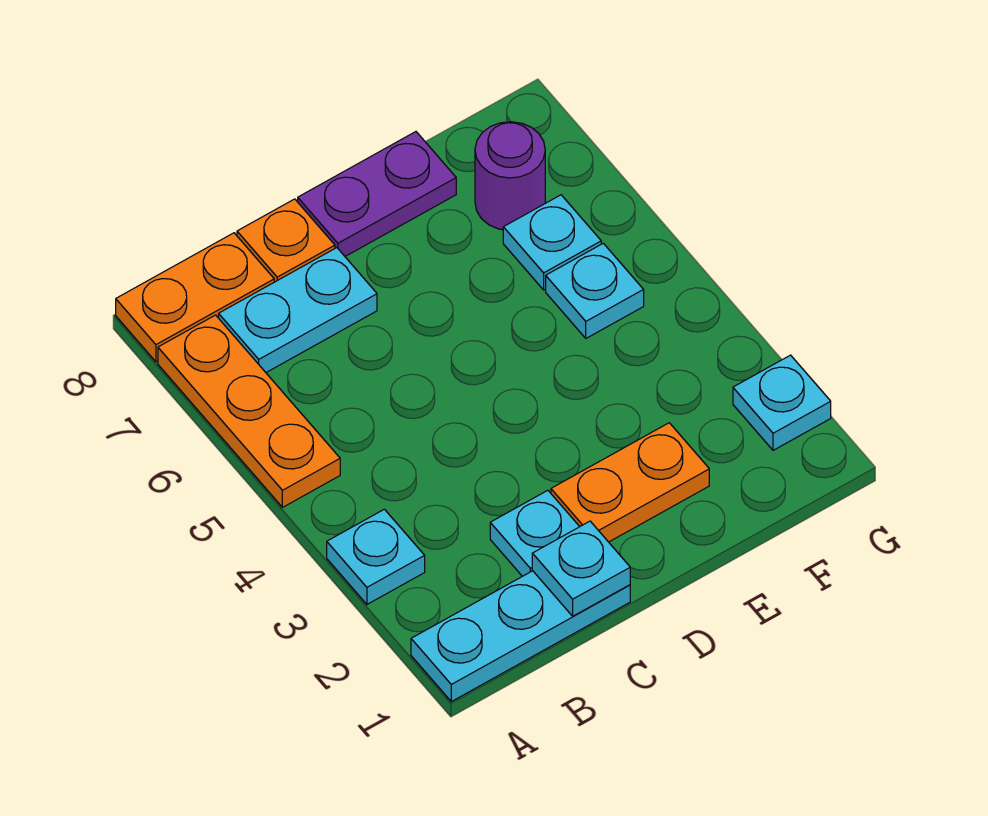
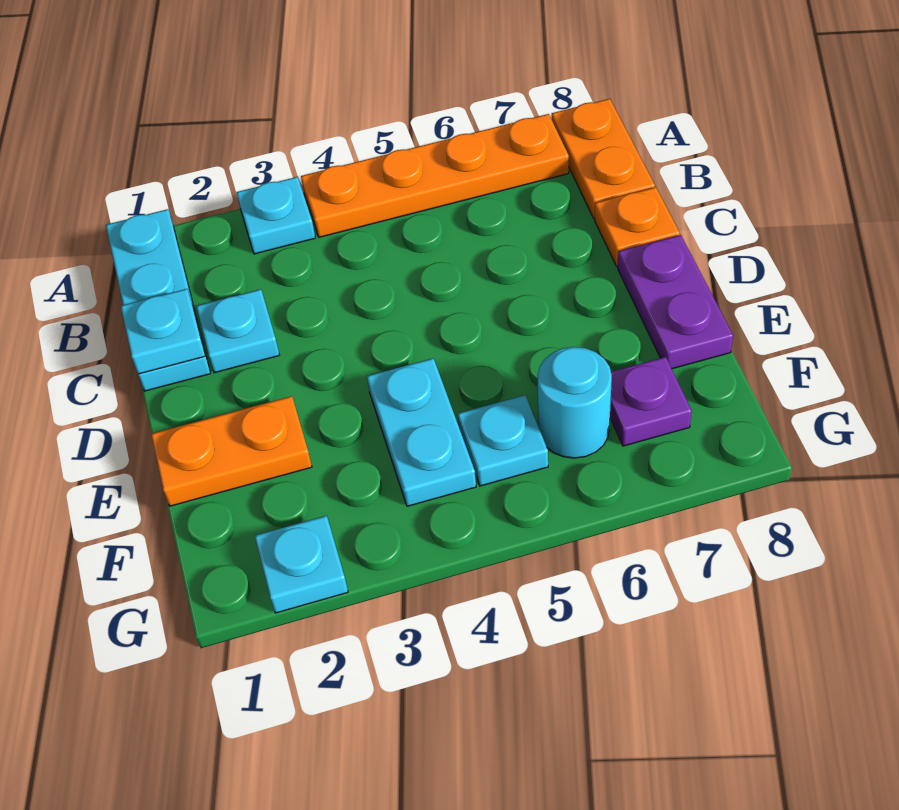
orange plate A5:A7 level 1 -> orange plate A4:A7 level 1
cyan plate B7:C7 level 1 -> cyan plate E4:F4 level 1
orange plate D2:E2 level 1 -> orange plate E1:E2 level 1
cyan plate F6 level 1 -> cyan round brick F6 level 1
purple round brick F7 level 1 -> purple plate F7 level 1

